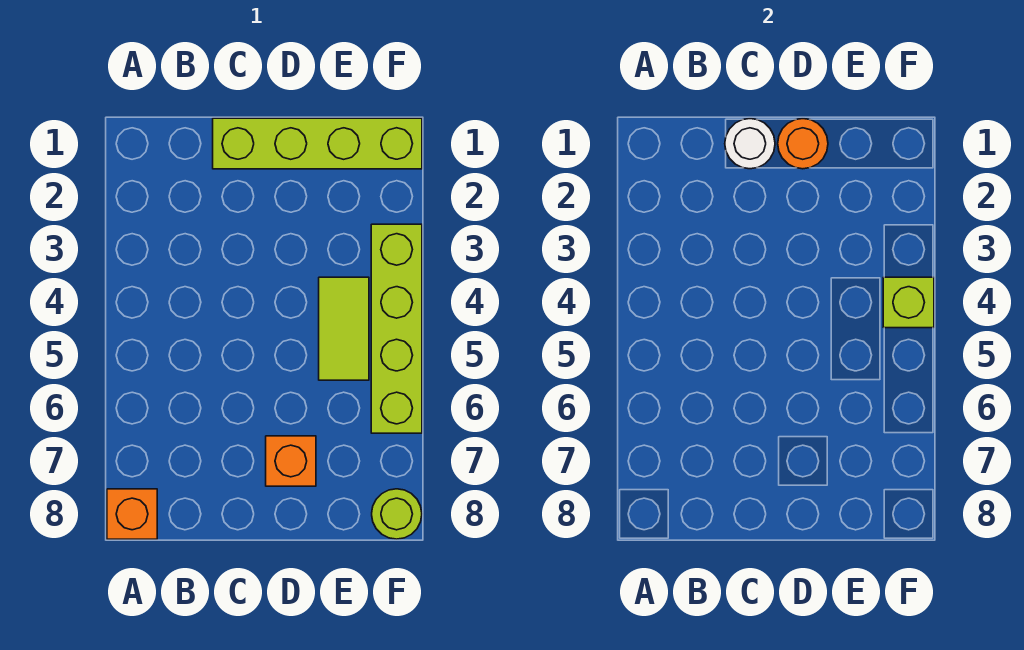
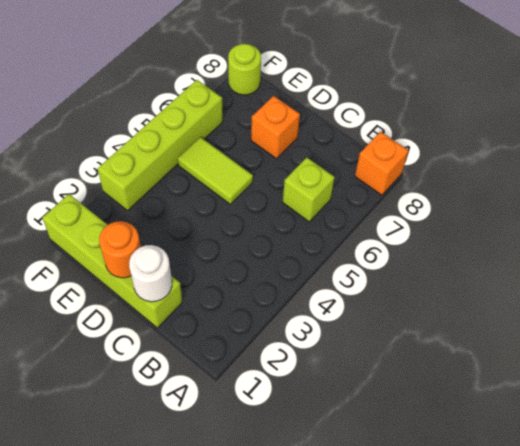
lime tile E4:E5 level 1 -> lime tile D5:E5 level 1
lime brick F4 level 2 -> lime brick B6 level 1

